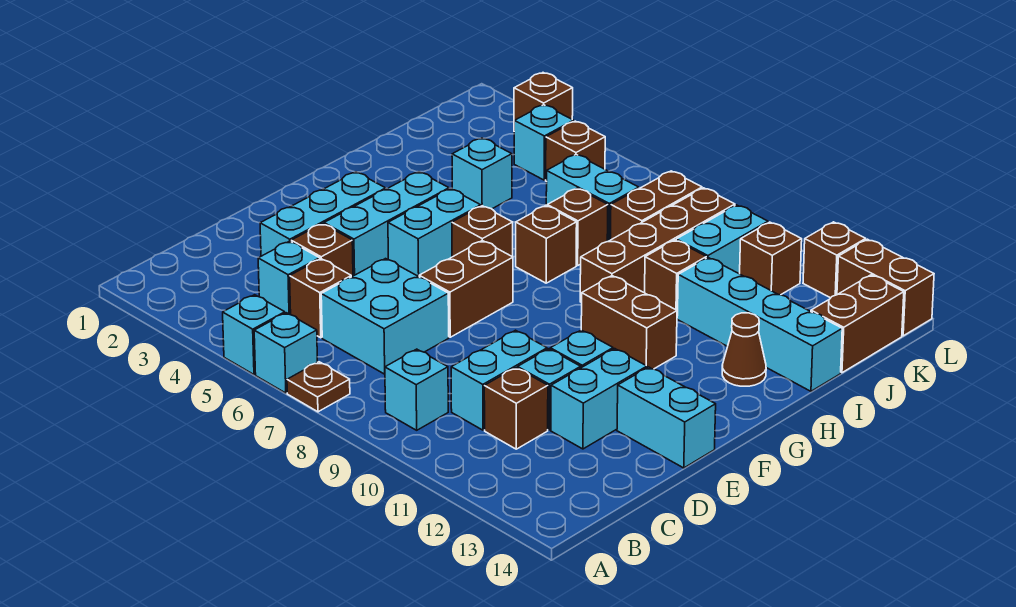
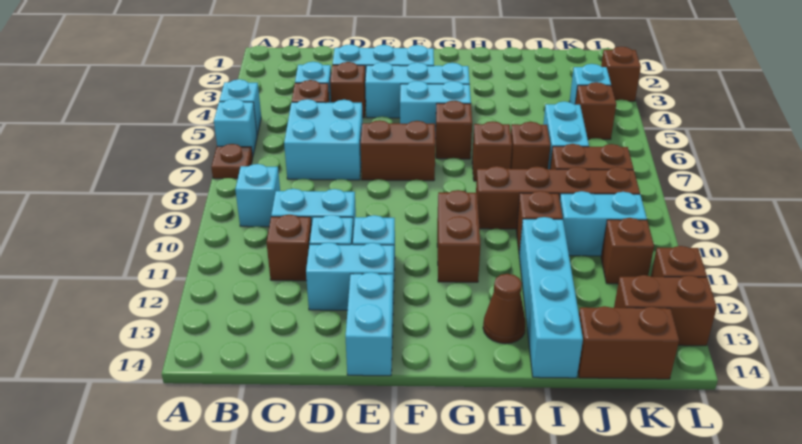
cyan brick I4 level 1 -> none
brown brick L13:L14 level 1 -> brown brick K13:L13 level 1

